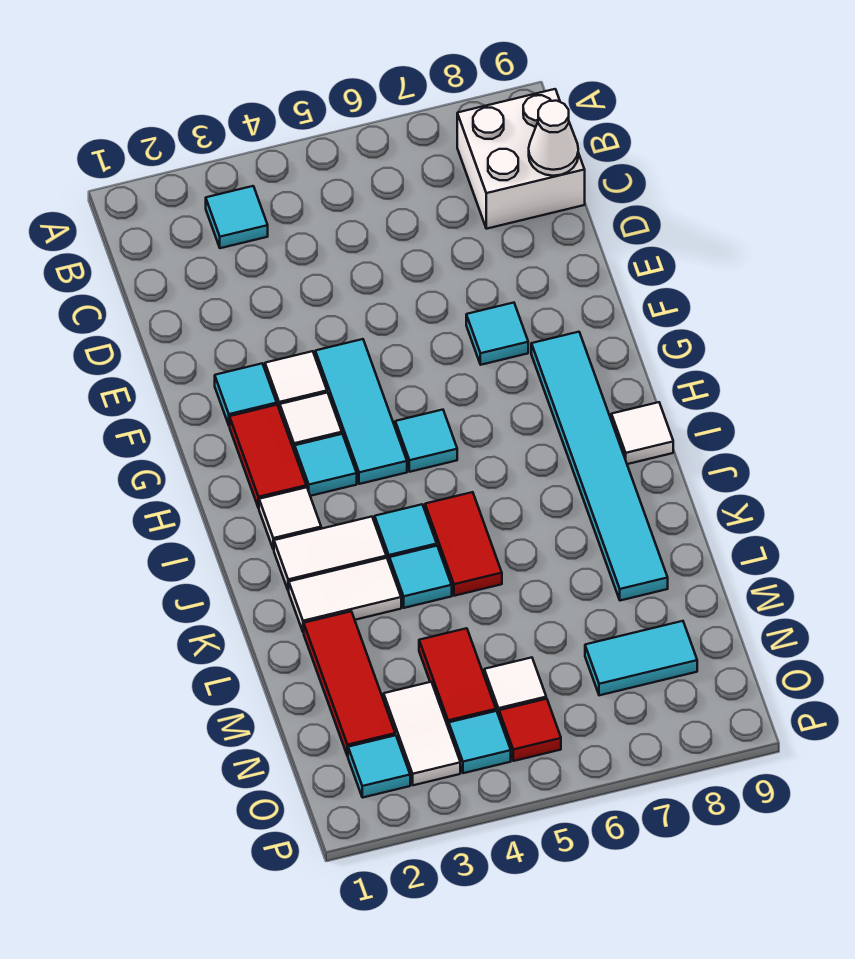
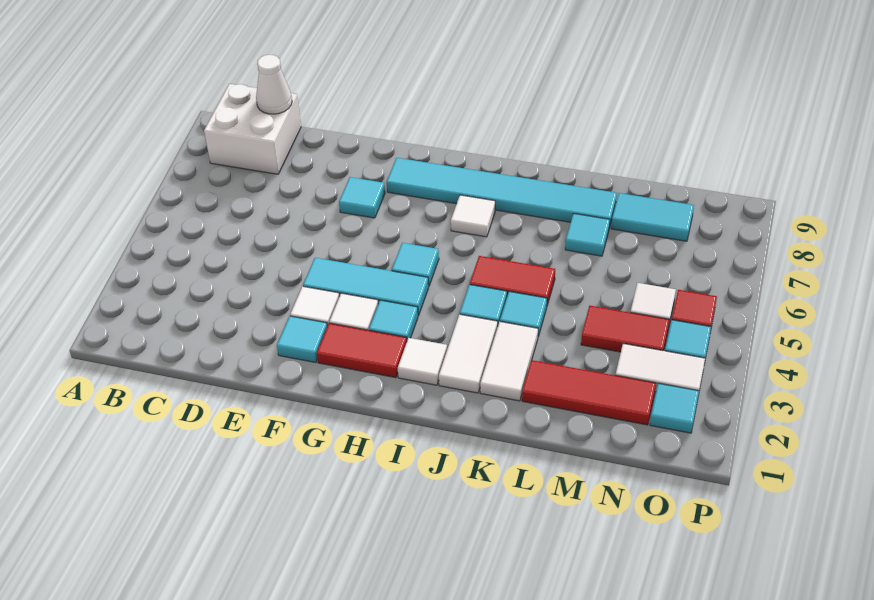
cyan tile B3 level 1 -> cyan tile L7 level 1
white tile I9 level 1 -> white tile I7 level 1
cyan tile N7:N8 level 1 -> cyan tile M8:N8 level 1

